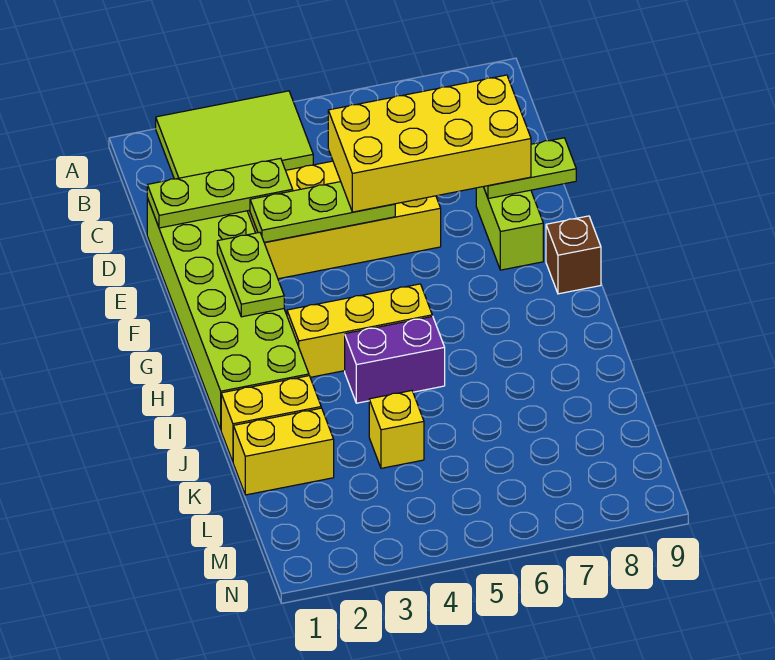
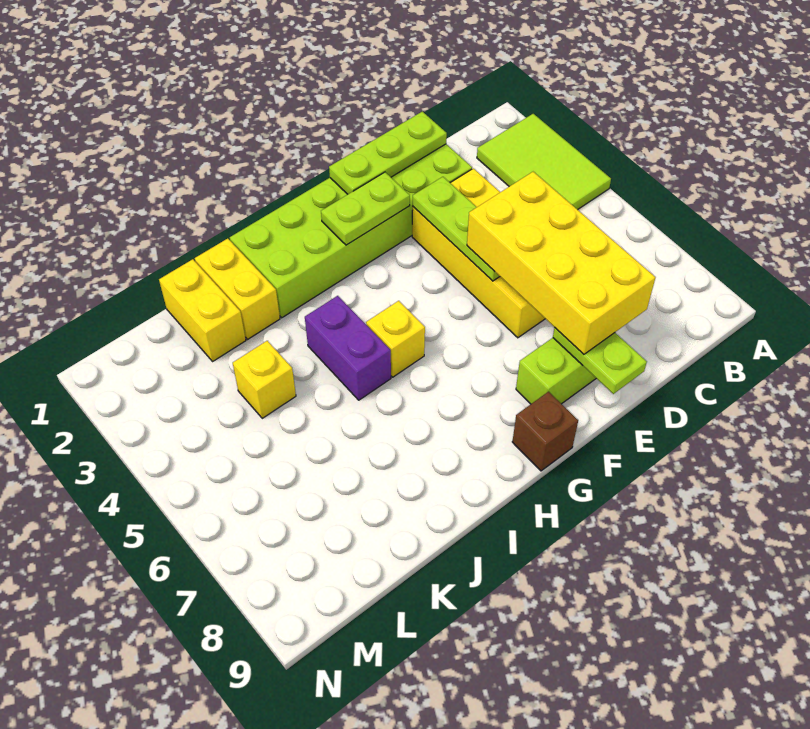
lime plate D1:D3 level 2 -> lime plate D1:F1 level 2
yellow brick H3:H5 level 1 -> yellow brick H5 level 1

